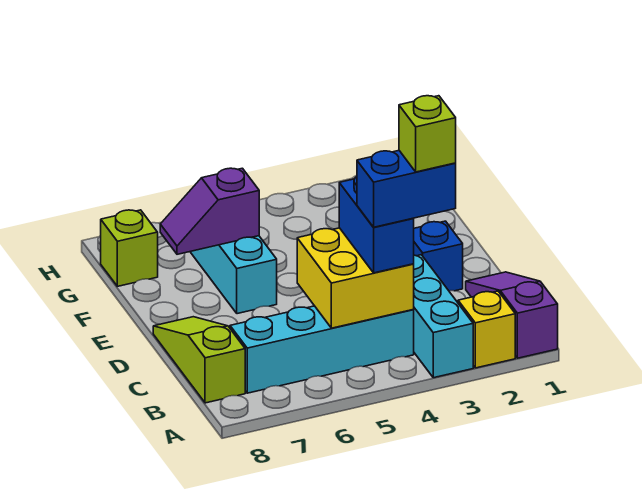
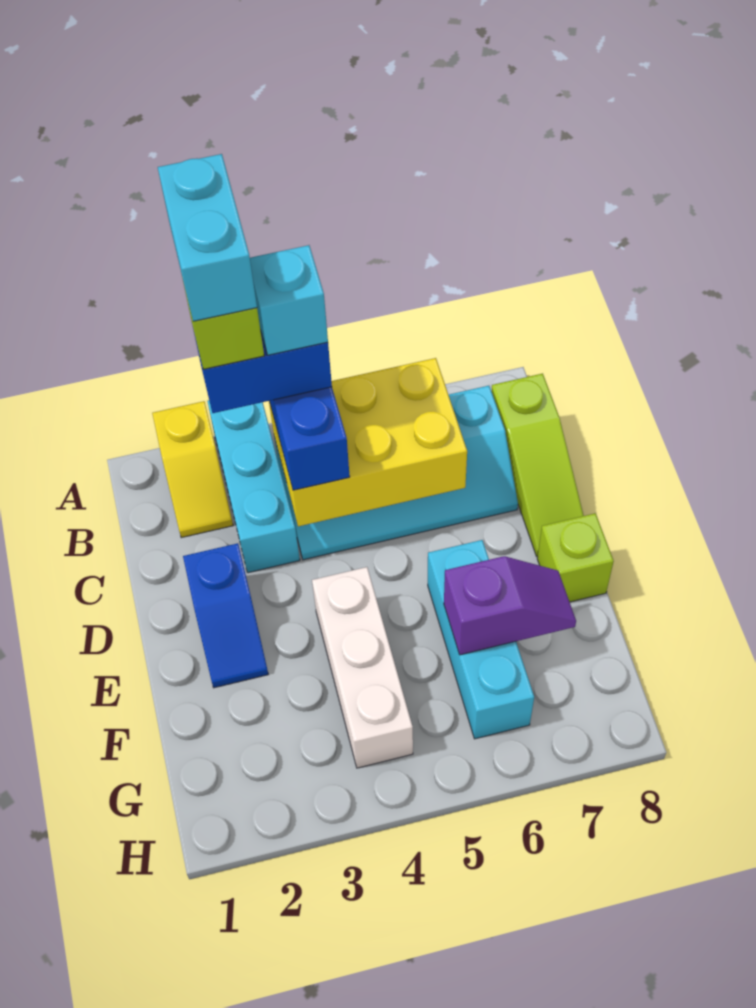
purple slope A1:C1 level 1 top A -> none
none -> cyan brick A3:B3 level 6
yellow brick B4:C5 level 2 -> yellow brick B4:C6 level 2
none -> cyan brick B4 level 5
none -> white brick E4:G4 level 1
lime brick G8 level 1 -> lime brick E8 level 1

